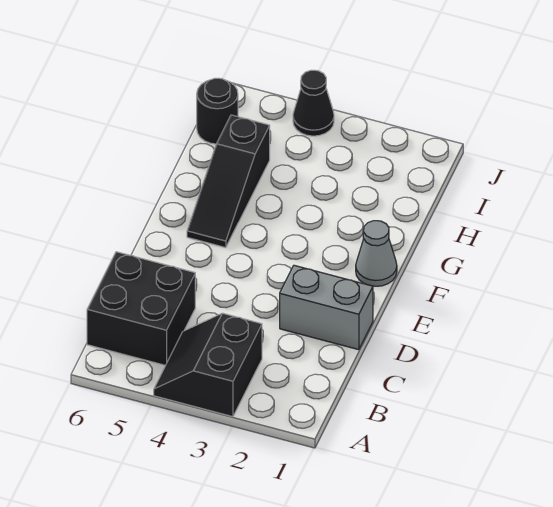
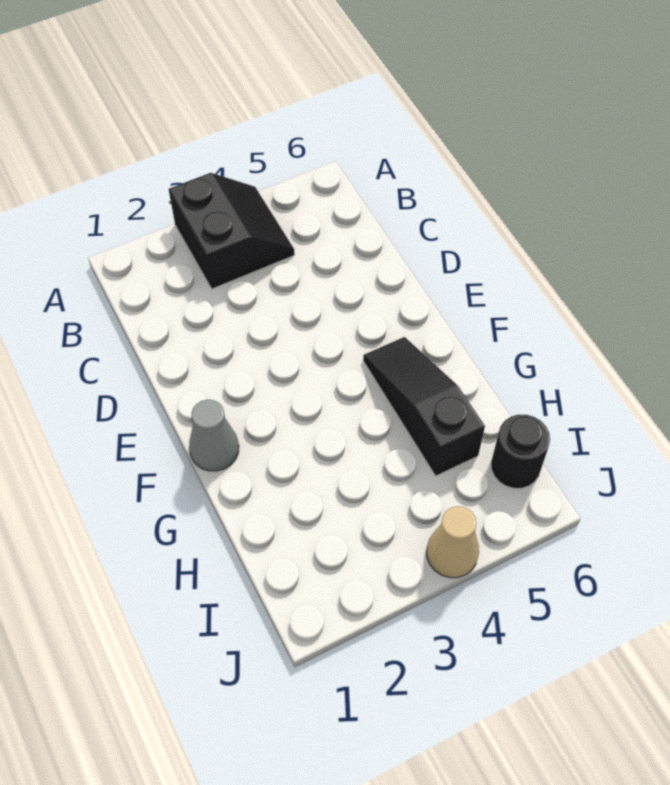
black brick B5:C6 level 1 -> none
grey brick D1:D2 level 1 -> none
black cone J4 level 1 -> tan cone J4 level 1

